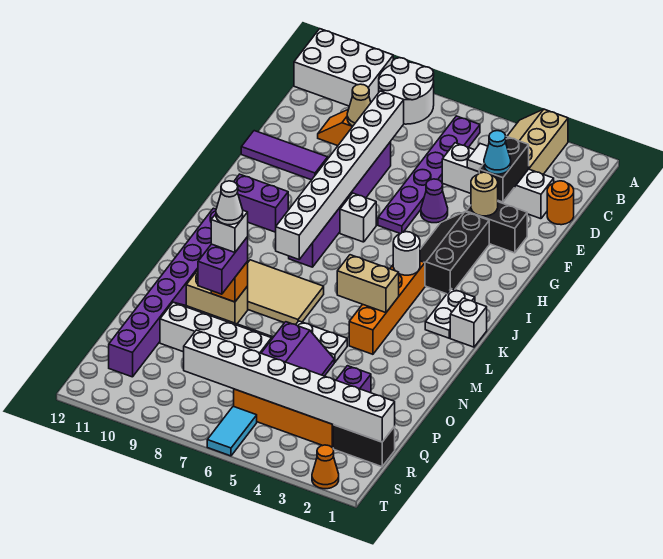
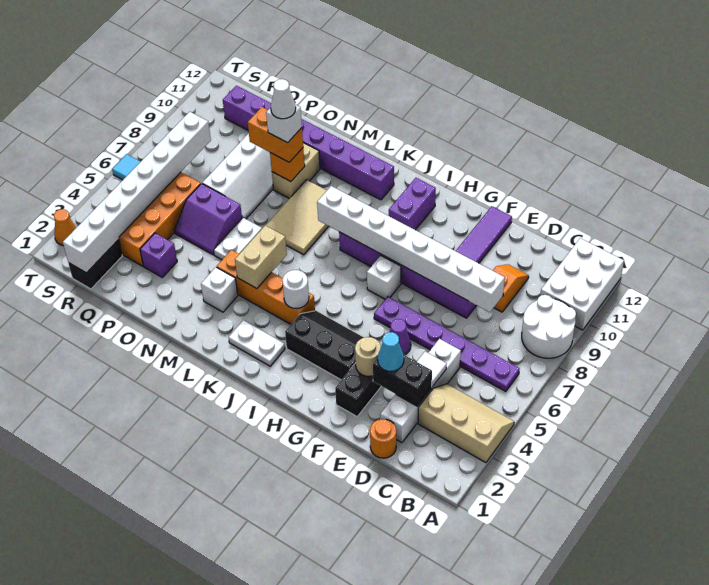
tan cone D9 level 2 -> none
white brick K1 level 1 -> white brick M3 level 1
purple brick N9:O9 level 3 -> orange brick N9:O9 level 3

